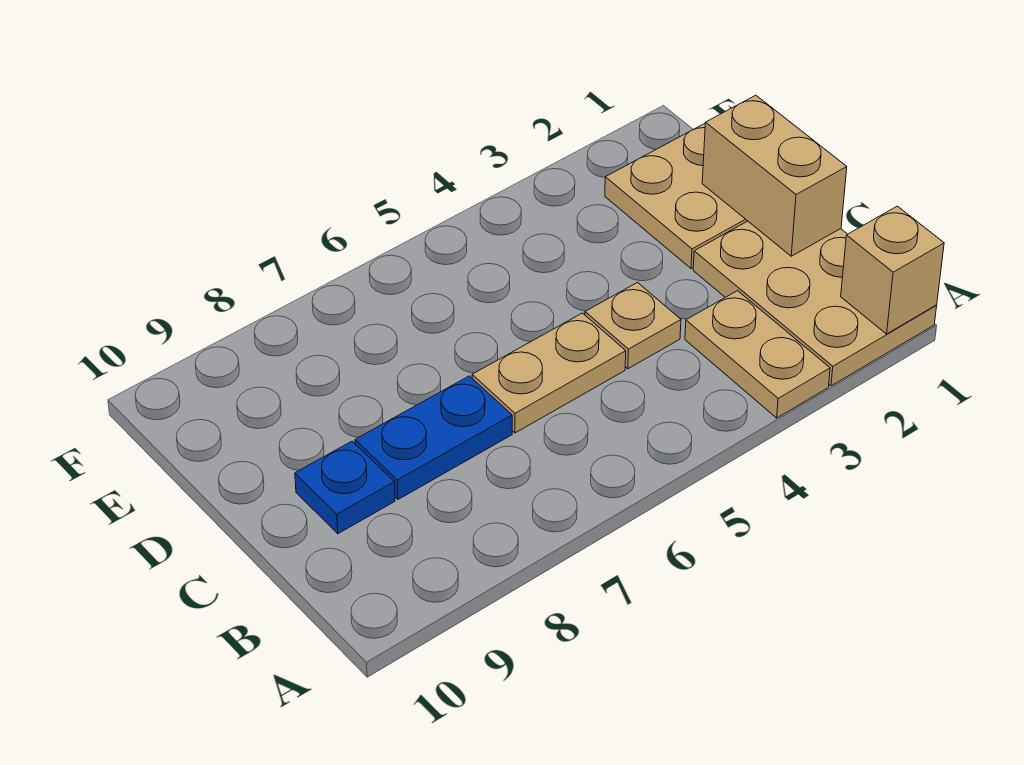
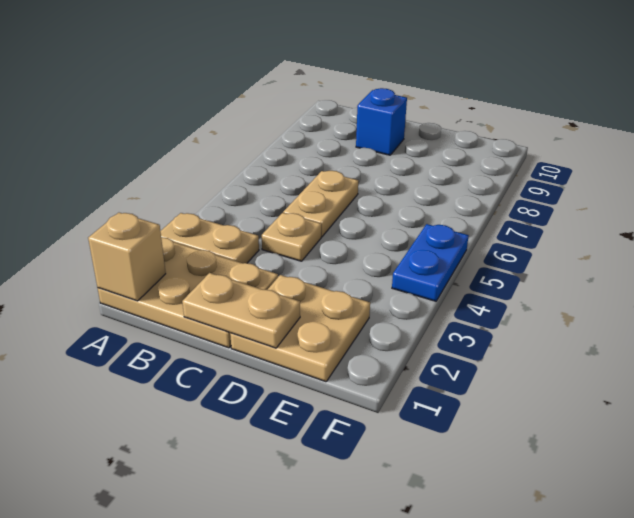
tan brick C1:D1 level 2 -> tan plate C1:D1 level 2
blue plate C7:C8 level 1 -> blue plate F4:F5 level 1
blue plate C9 level 1 -> blue brick C9 level 1

